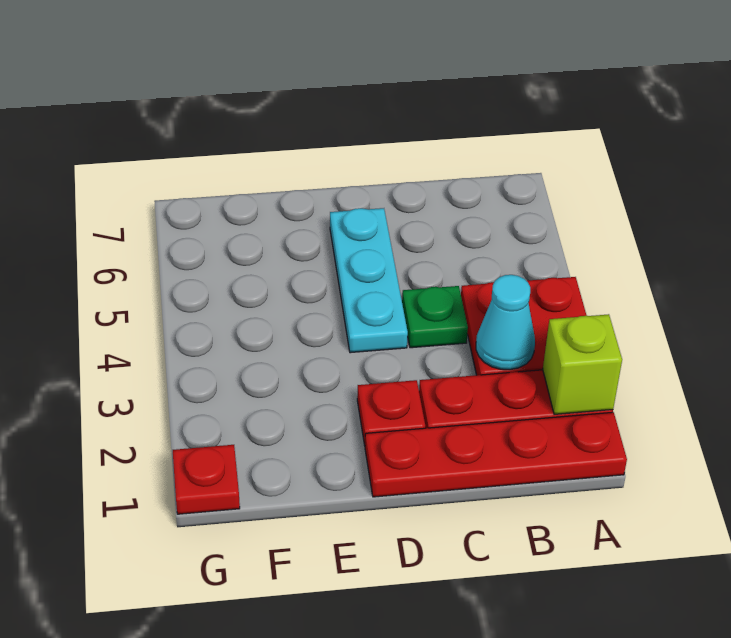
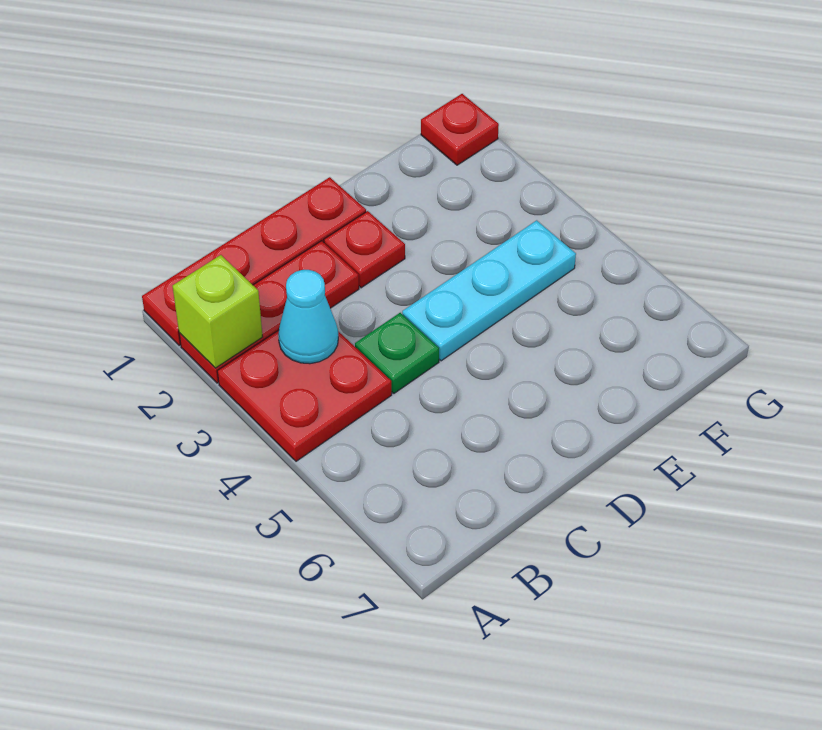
cyan plate D4:D6 level 1 -> cyan plate D4:F4 level 1

